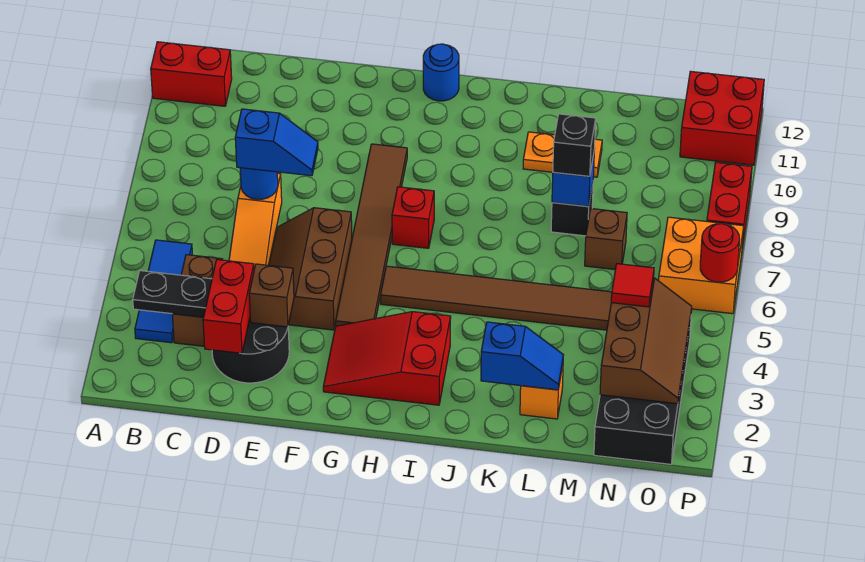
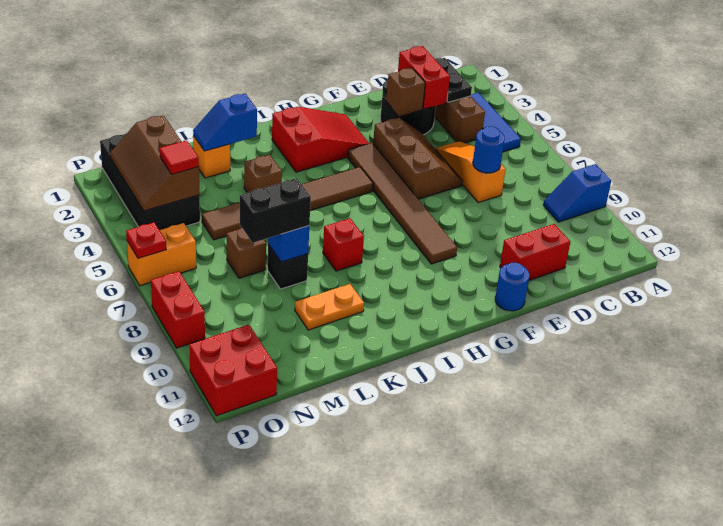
red brick A11:B11 level 1 -> red brick D11:E11 level 1
black plate B3:C3 level 2 -> black plate C2:C3 level 2
blue slope D7:E7 level 3 top D -> blue slope A9:B9 level 1 top A
red brick H7 level 1 -> red brick J8 level 1
blue round brick H12 level 1 -> blue round brick F12 level 1
none -> brown brick K4 level 1
black brick L8 level 3 -> black brick L8:M8 level 3
orange brick O6:P7 level 1 -> orange brick O6:P6 level 1
red round brick P6 level 2 -> red plate P6 level 2

